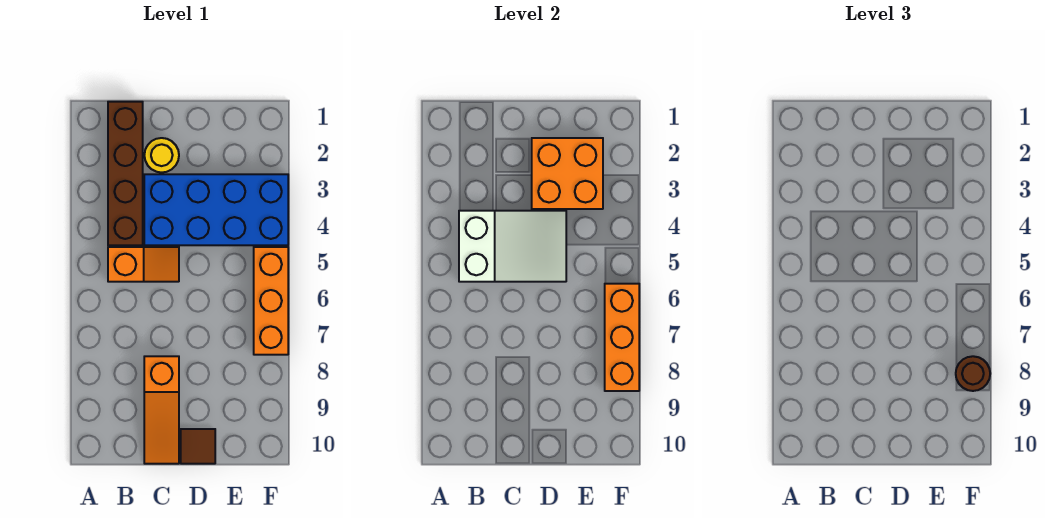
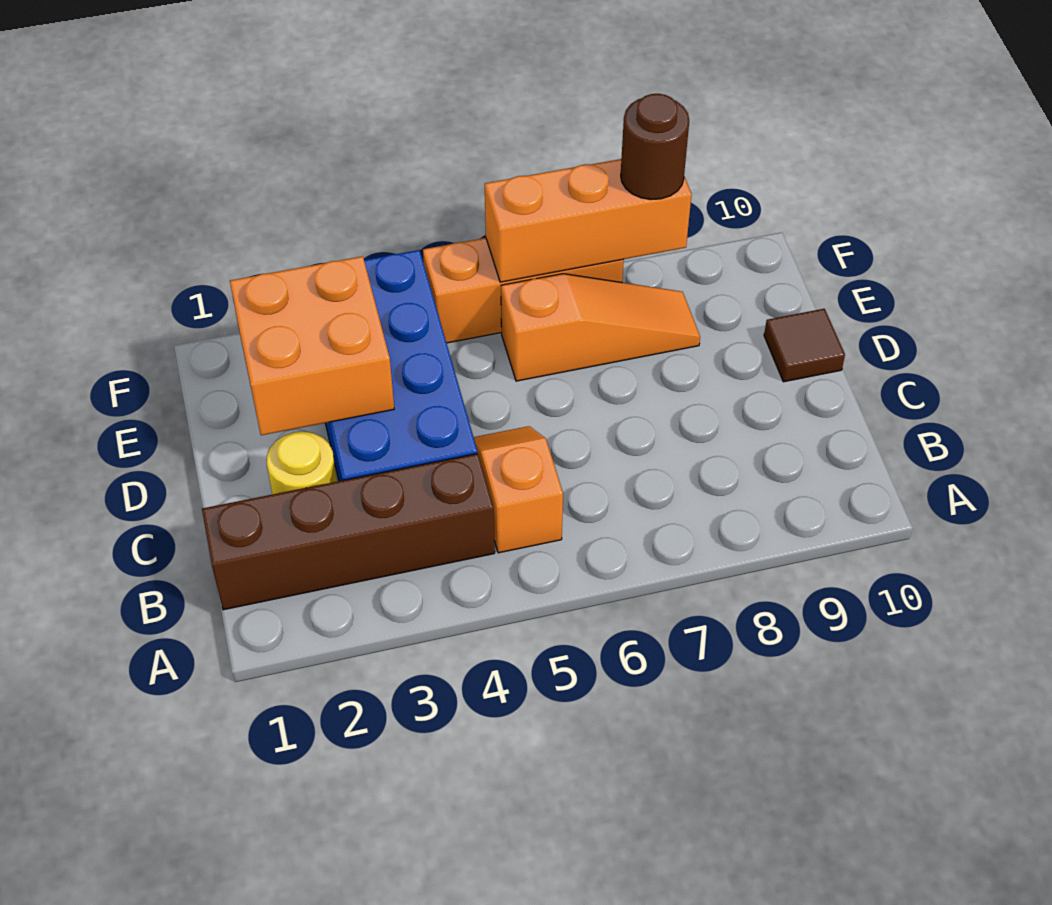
white slope B4:D5 level 2 top B -> none
orange slope C8:C10 level 1 top 8 -> orange slope E6:E8 level 1 top 6

